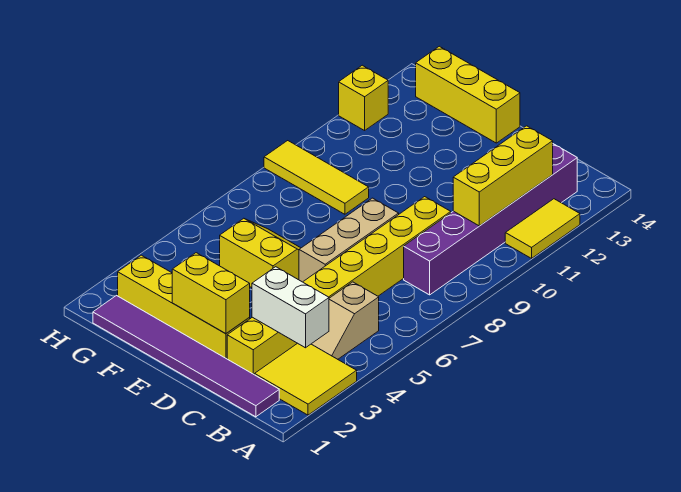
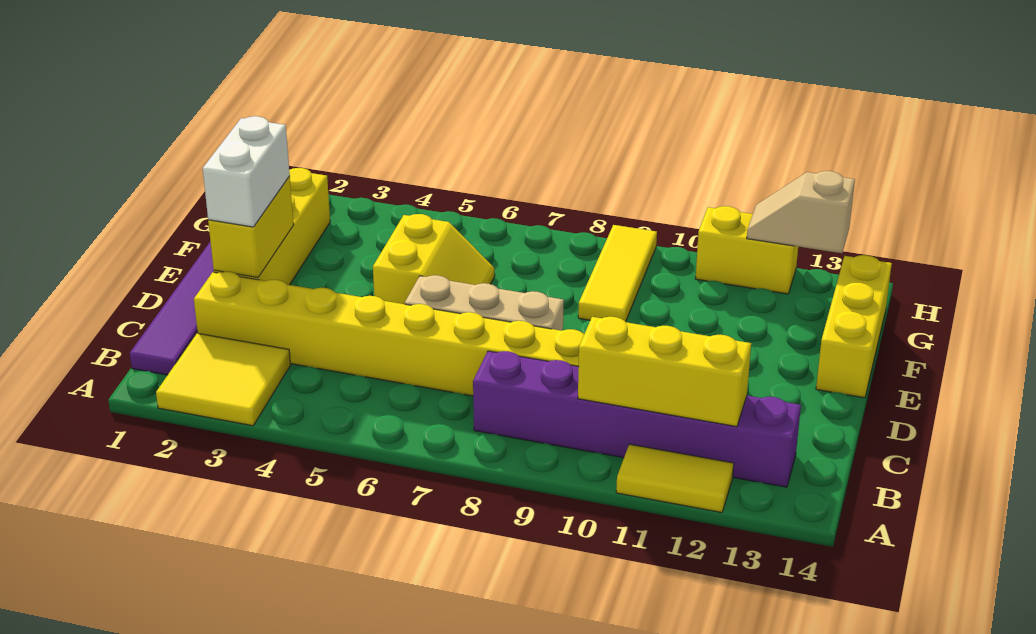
white brick B3:C3 level 2 -> white brick D2:E2 level 3
tan slope B4:B5 level 1 top 5 -> tan slope H12:H13 level 2 top 13
yellow brick H12 level 1 -> yellow brick H11:H12 level 1

